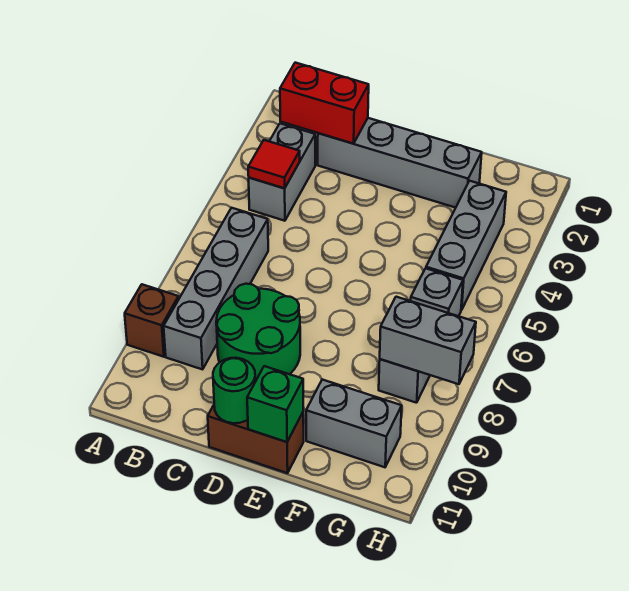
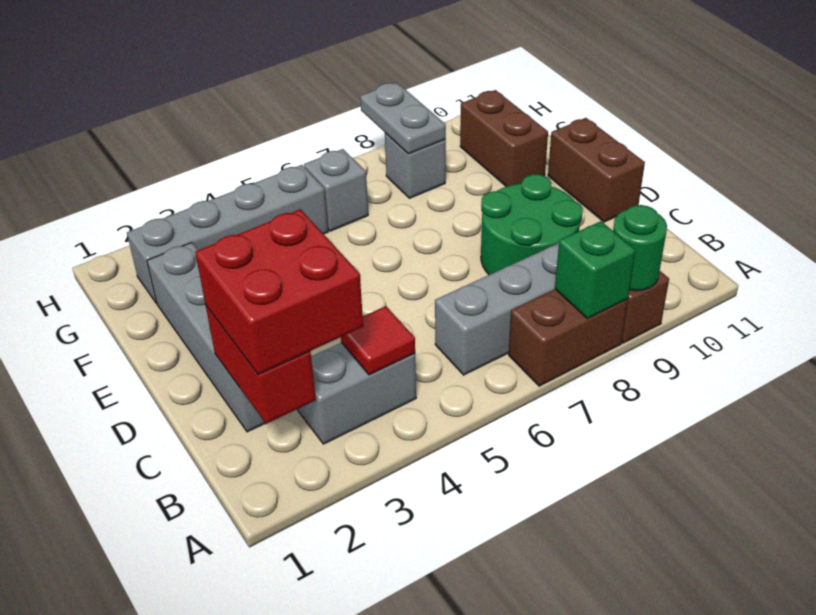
none -> brown brick A7:A8 level 1
none -> red brick B2:C3 level 3
green round brick D11 level 2 -> green round brick A9 level 2
green brick E11 level 2 -> green brick A8 level 2
grey brick F10:G10 level 1 -> brown brick F10:G10 level 1
grey brick G3:G5 level 1 -> grey brick G2:G5 level 1
grey brick G8:H8 level 2 -> grey plate G8:H8 level 2

